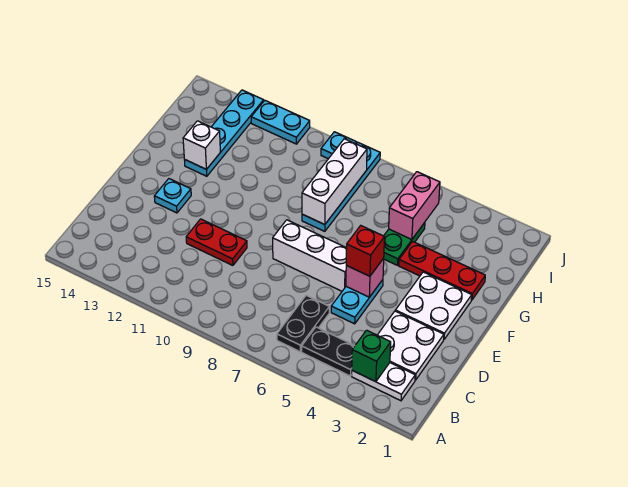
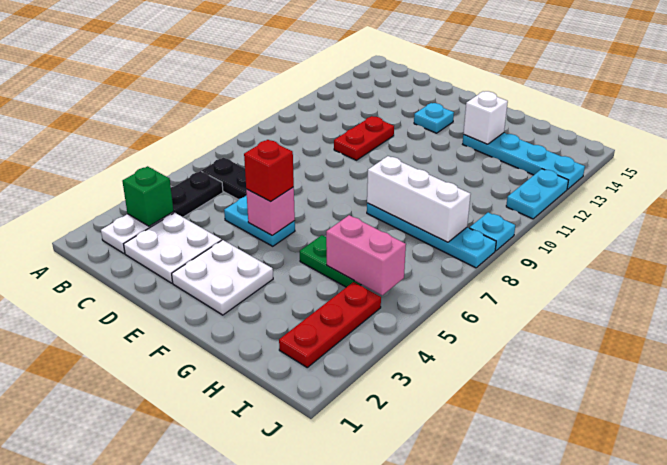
white brick E6:E8 level 1 -> none
red plate G2:G4 level 1 -> red plate I2:I4 level 1

